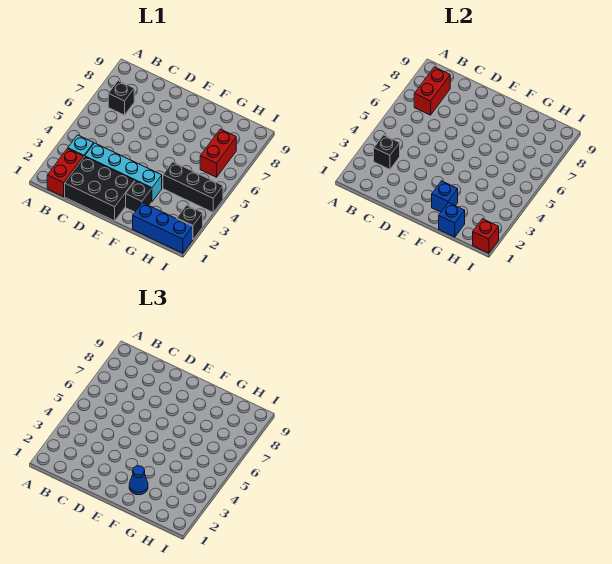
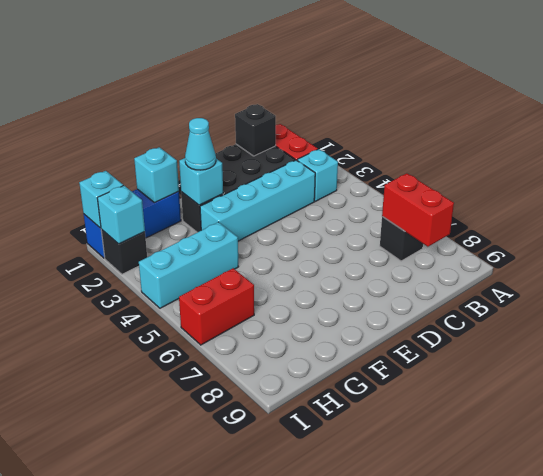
black brick B3 level 2 -> black brick C1 level 2
blue brick F2 level 2 -> cyan brick F2 level 2
blue cone F2 level 3 -> cyan cone F2 level 3
blue brick G1 level 2 -> cyan brick G1 level 2
black brick G4:I4 level 1 -> cyan brick G4:I4 level 1
red brick H6:H7 level 1 -> red brick H6:I6 level 1
red brick I1 level 2 -> cyan brick I1 level 2
none -> cyan brick I2 level 2

